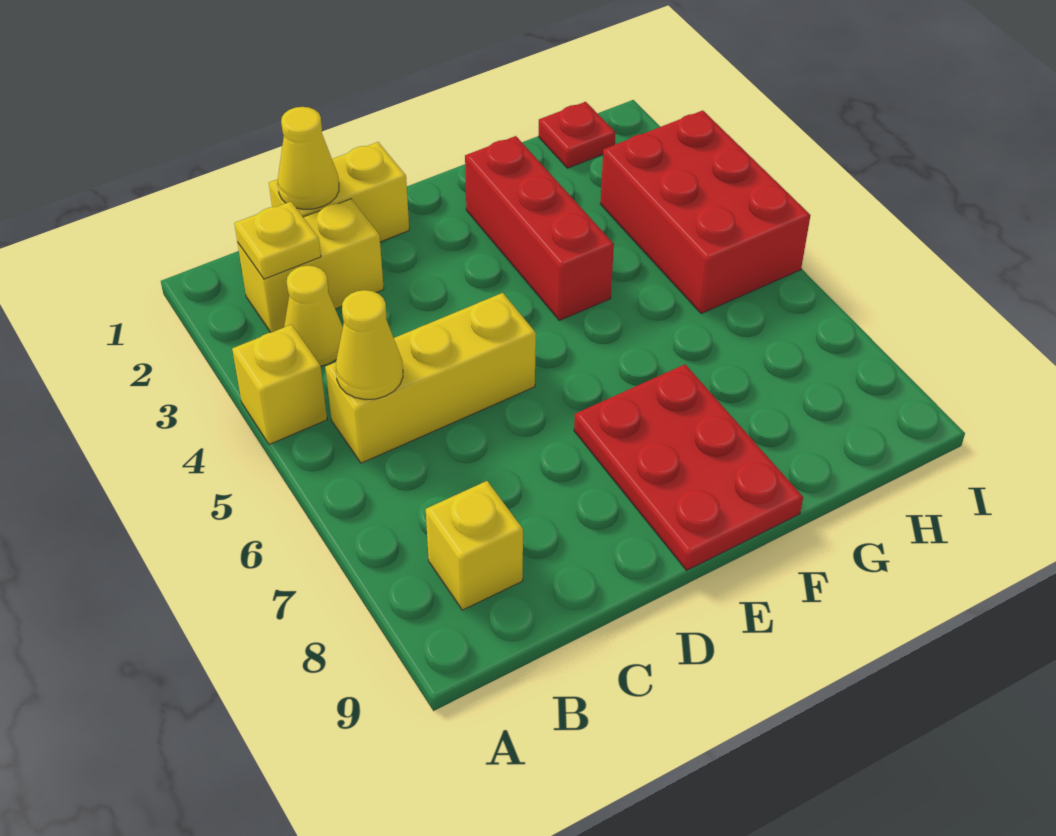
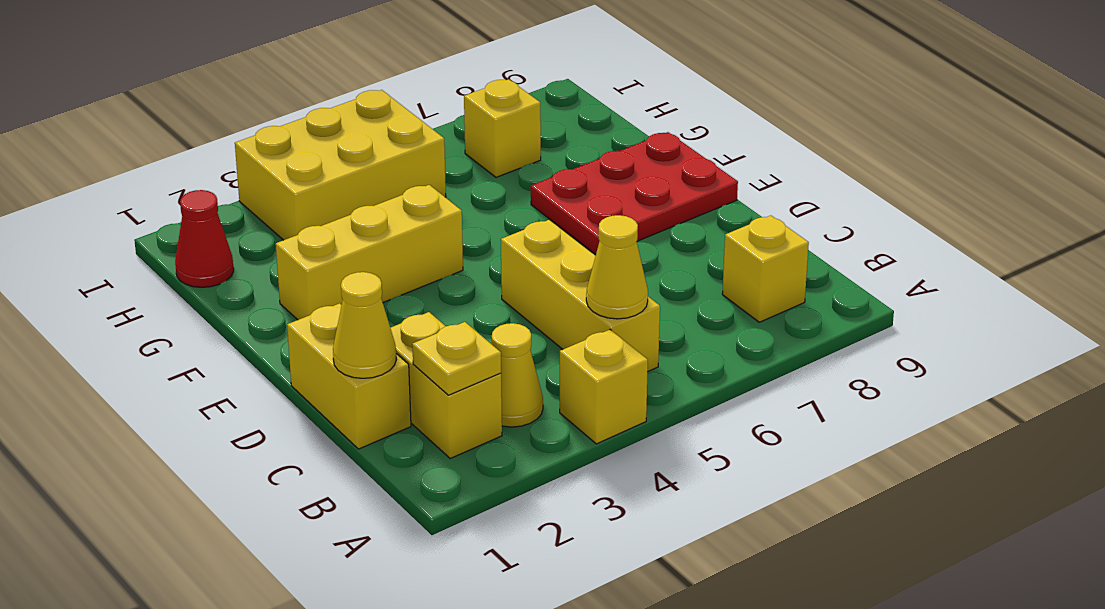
red brick F2:F4 level 1 -> yellow brick F2:F4 level 1
red plate H1 level 1 -> red cone H1 level 1
red brick H3:I5 level 1 -> yellow brick H3:I5 level 1
none -> yellow brick H7 level 1

